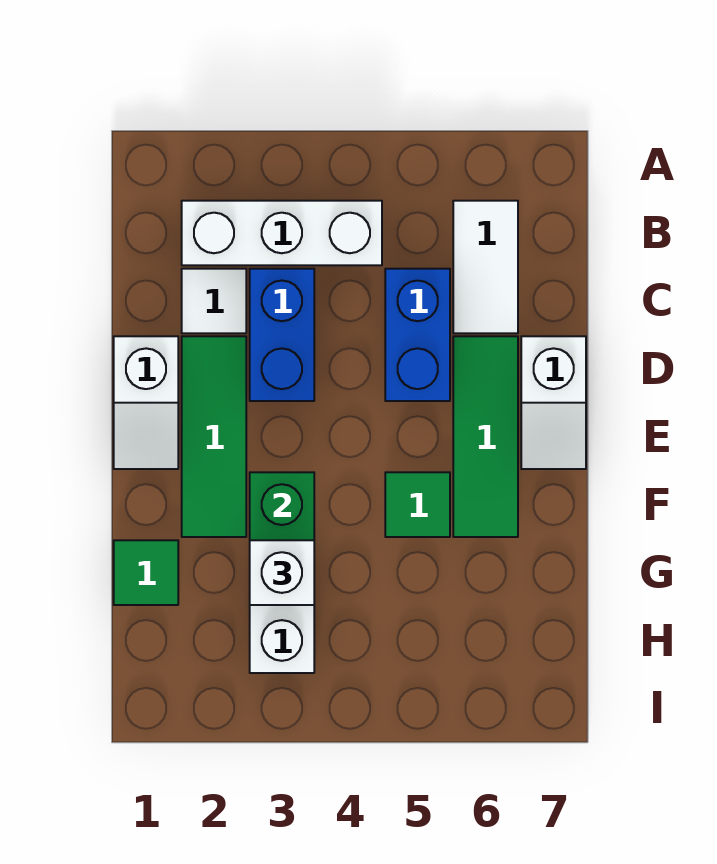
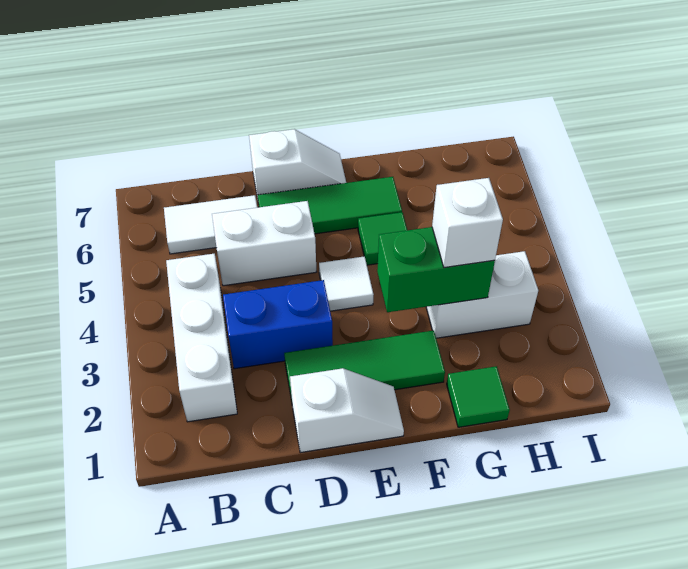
white tile C2 level 1 -> white tile E4 level 1
blue brick C5:D5 level 1 -> white brick C5:D5 level 1

